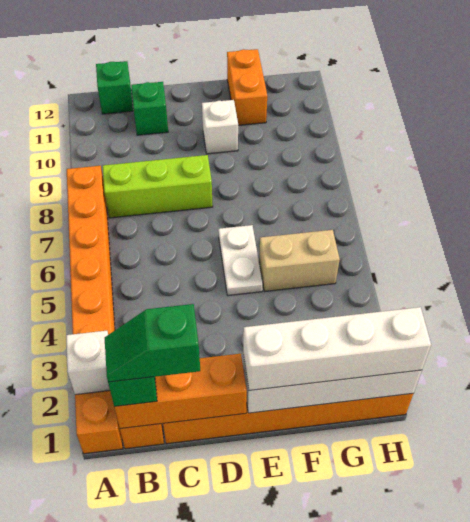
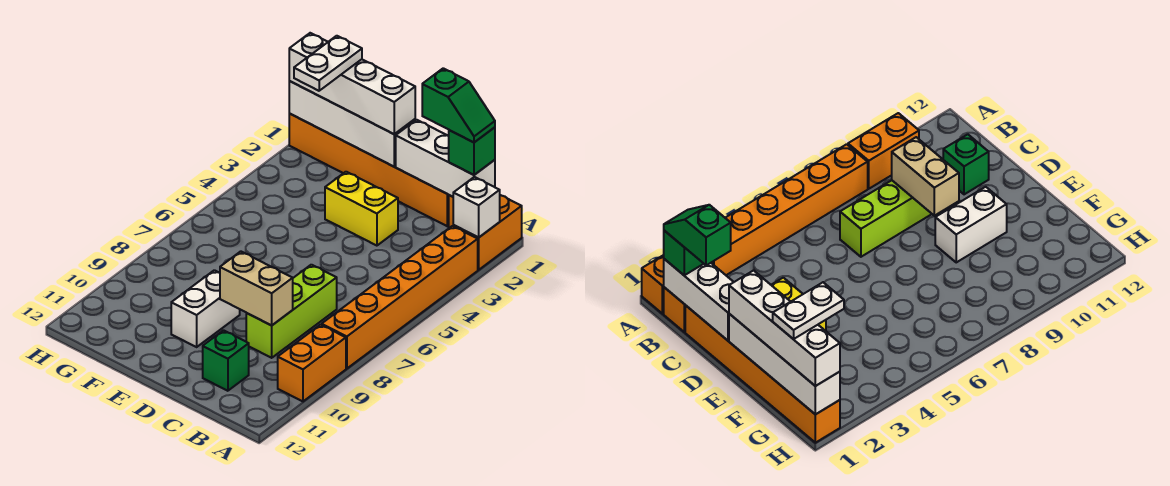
orange brick B1:D1 level 2 -> white brick B1:D1 level 2
lime brick B8:D8 level 1 -> lime brick C7:C9 level 1
green brick B12 level 1 -> none
none -> yellow brick D3:E3 level 1
white plate E5:E6 level 1 -> white plate G1:G2 level 4
white brick E10 level 1 -> white brick E9:E10 level 1
tan brick F5:G5 level 1 -> tan brick C9:D9 level 2
orange brick F11:F12 level 1 -> orange brick A9:A10 level 1

